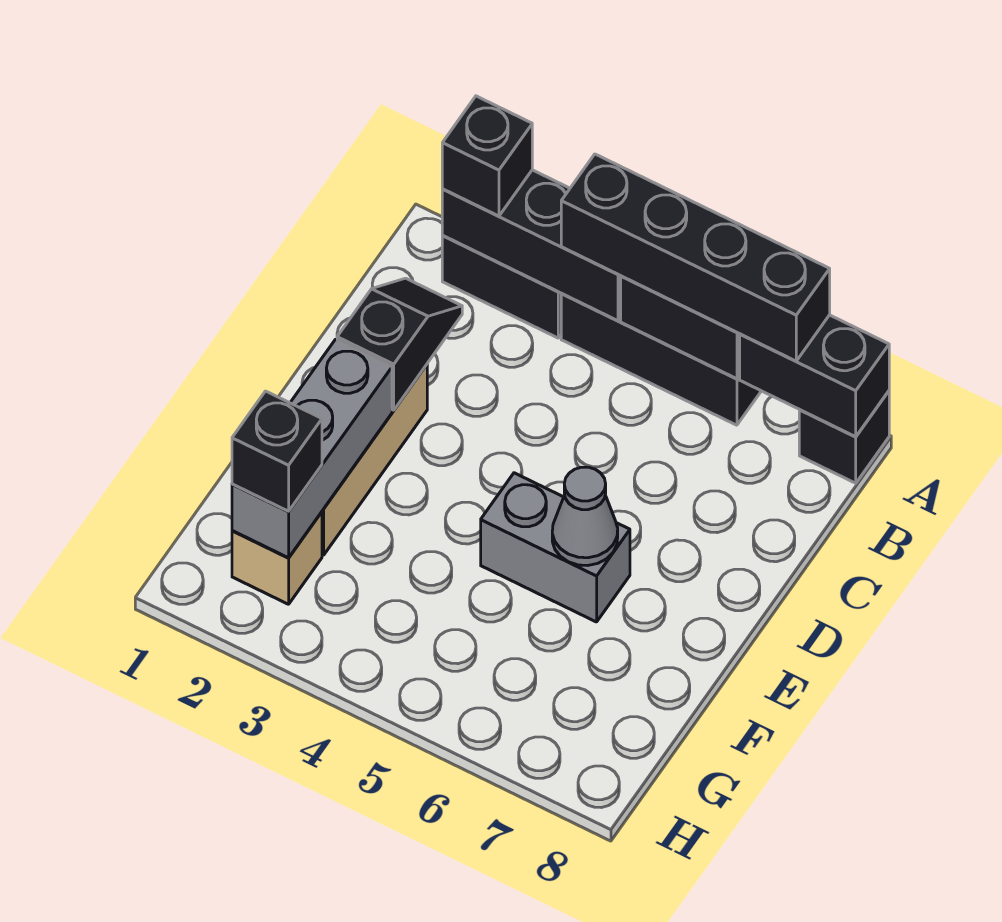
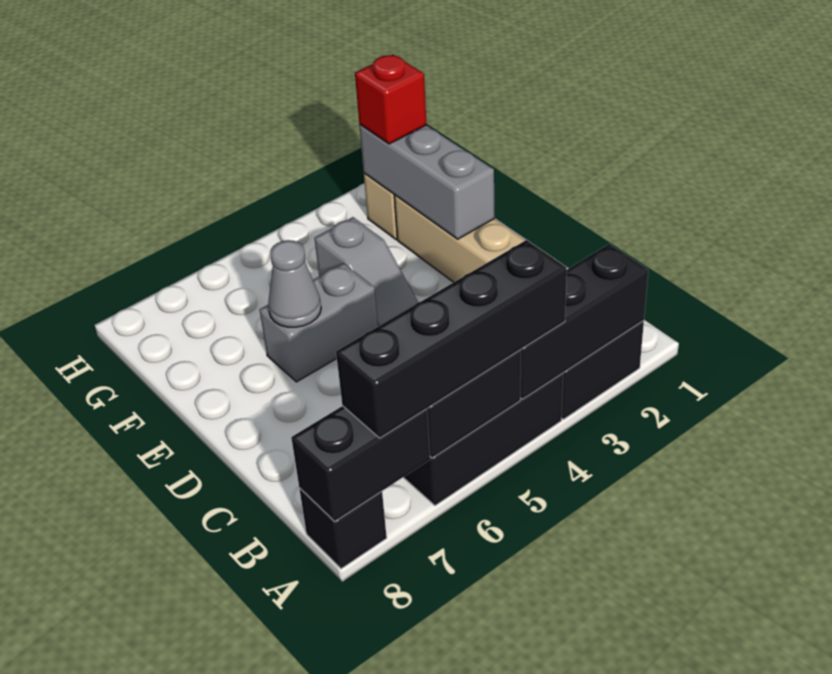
black brick A2 level 3 -> none
black slope C2:D2 level 2 top D -> none
none -> grey slope E4:F4 level 1 top F
black brick G2 level 3 -> red brick G2 level 3

